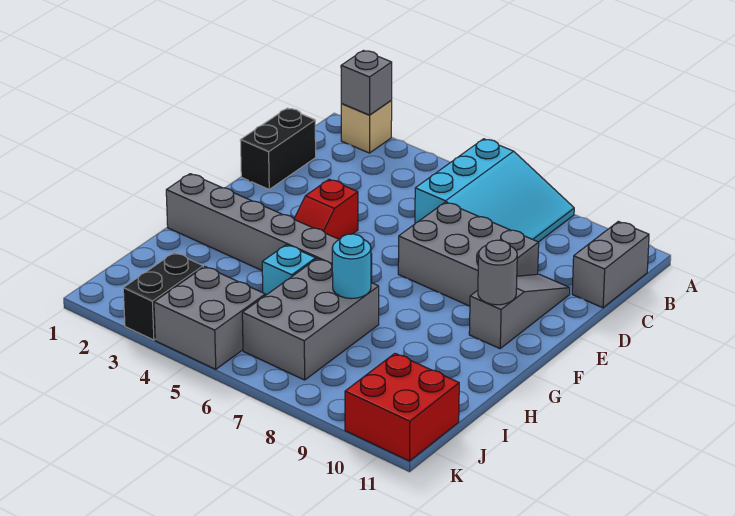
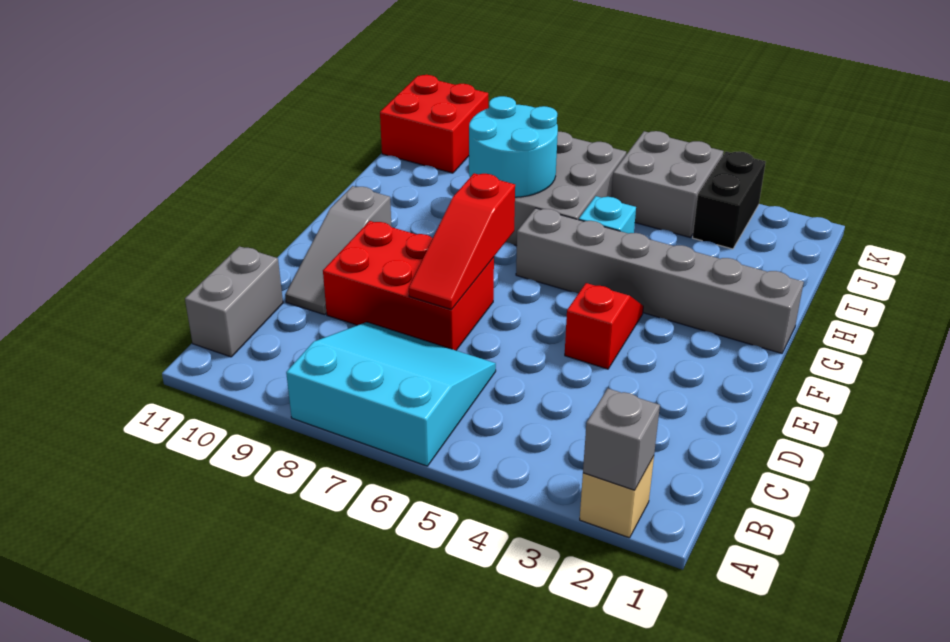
cyan slope A6:C8 level 1 top 6 -> cyan slope A6:C8 level 1 top A
black brick C1:D1 level 1 -> none
grey brick D7:E9 level 1 -> red brick D7:E9 level 1
none -> red slope D7:F7 level 2 top F
grey round brick F10 level 2 -> none
cyan round brick H7 level 2 -> cyan round brick H7:I8 level 2

